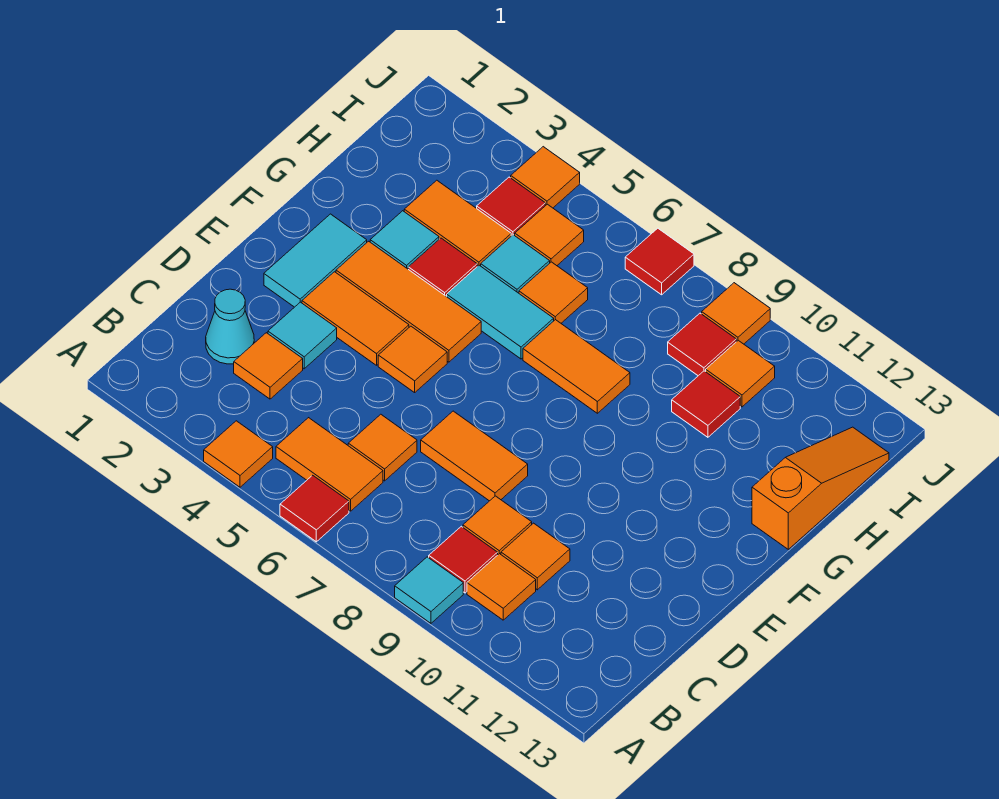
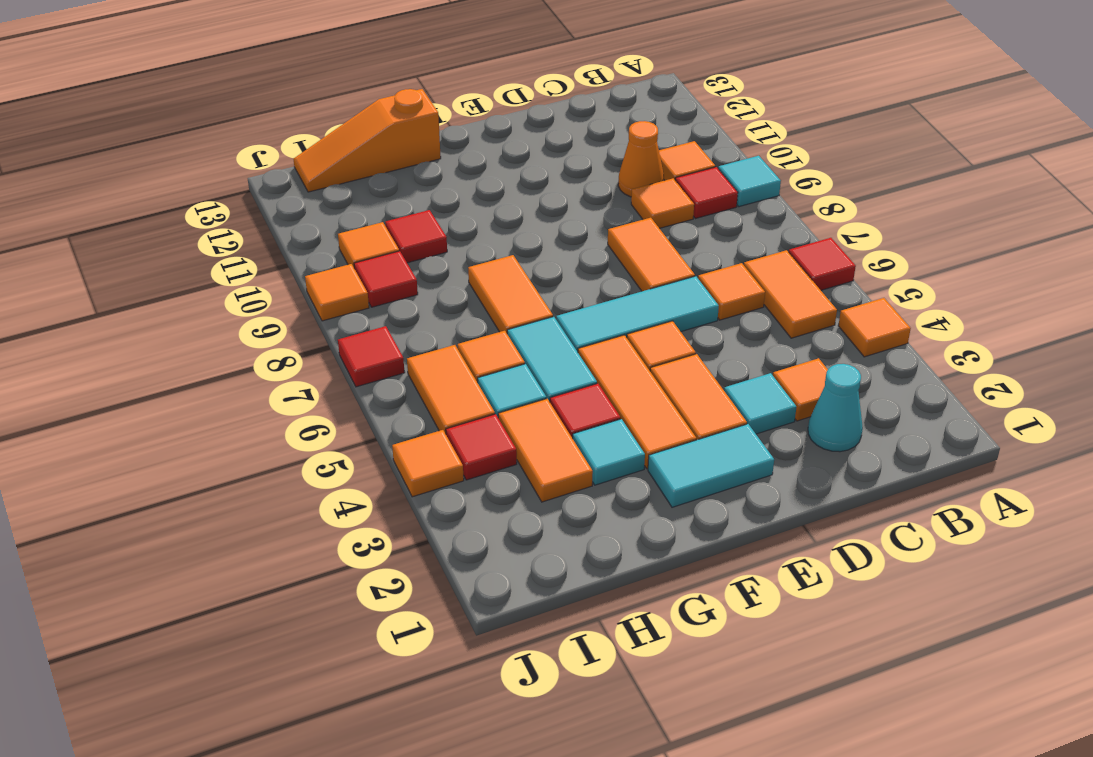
orange tile C10 level 1 -> orange cone C10 level 1
none -> cyan tile D6:F6 level 1
orange tile I5 level 1 -> orange tile I5:I6 level 1

